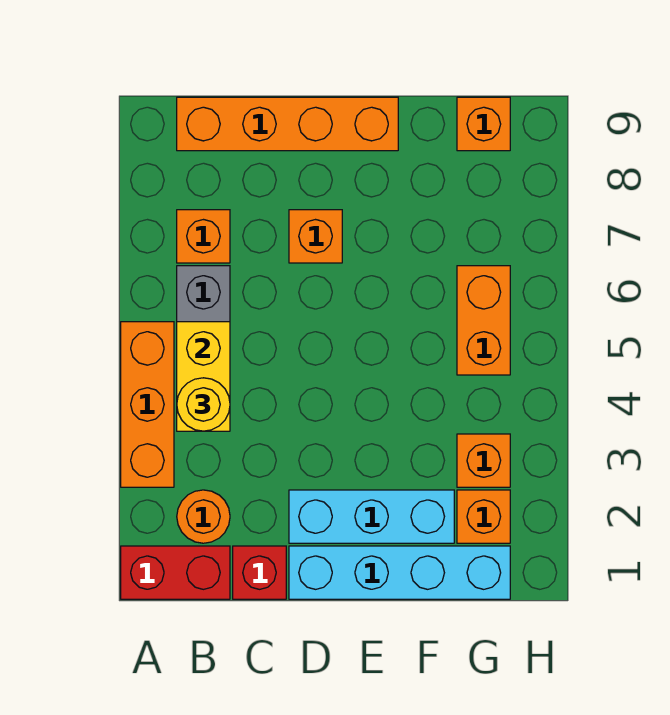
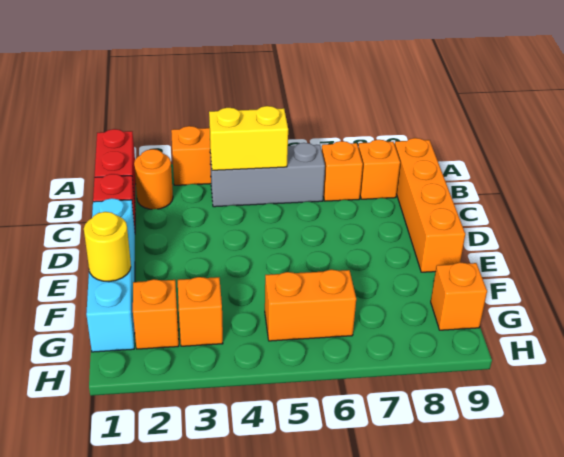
yellow round brick B4 level 3 -> yellow round brick F1 level 2
cyan brick D2:F2 level 1 -> none
orange brick D7 level 1 -> orange brick B8 level 1

